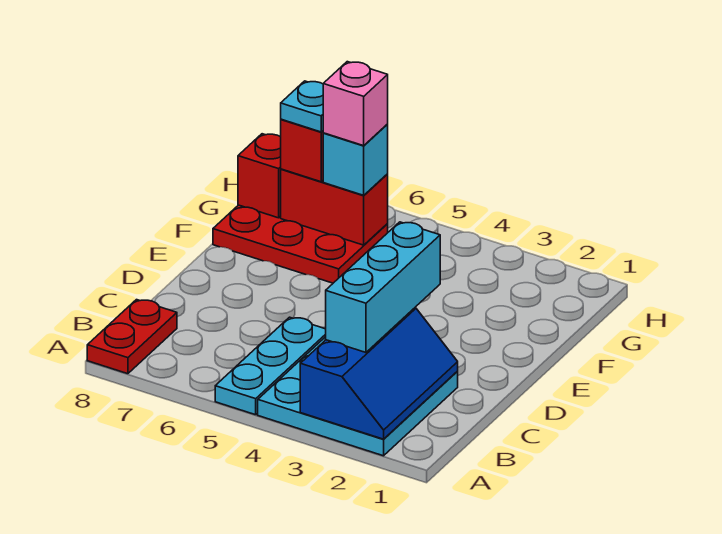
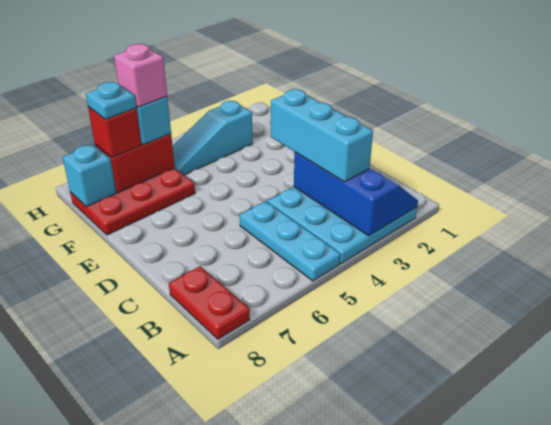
none -> cyan slope G3:G5 level 1 top 3
red brick G8 level 2 -> cyan brick G8 level 2

